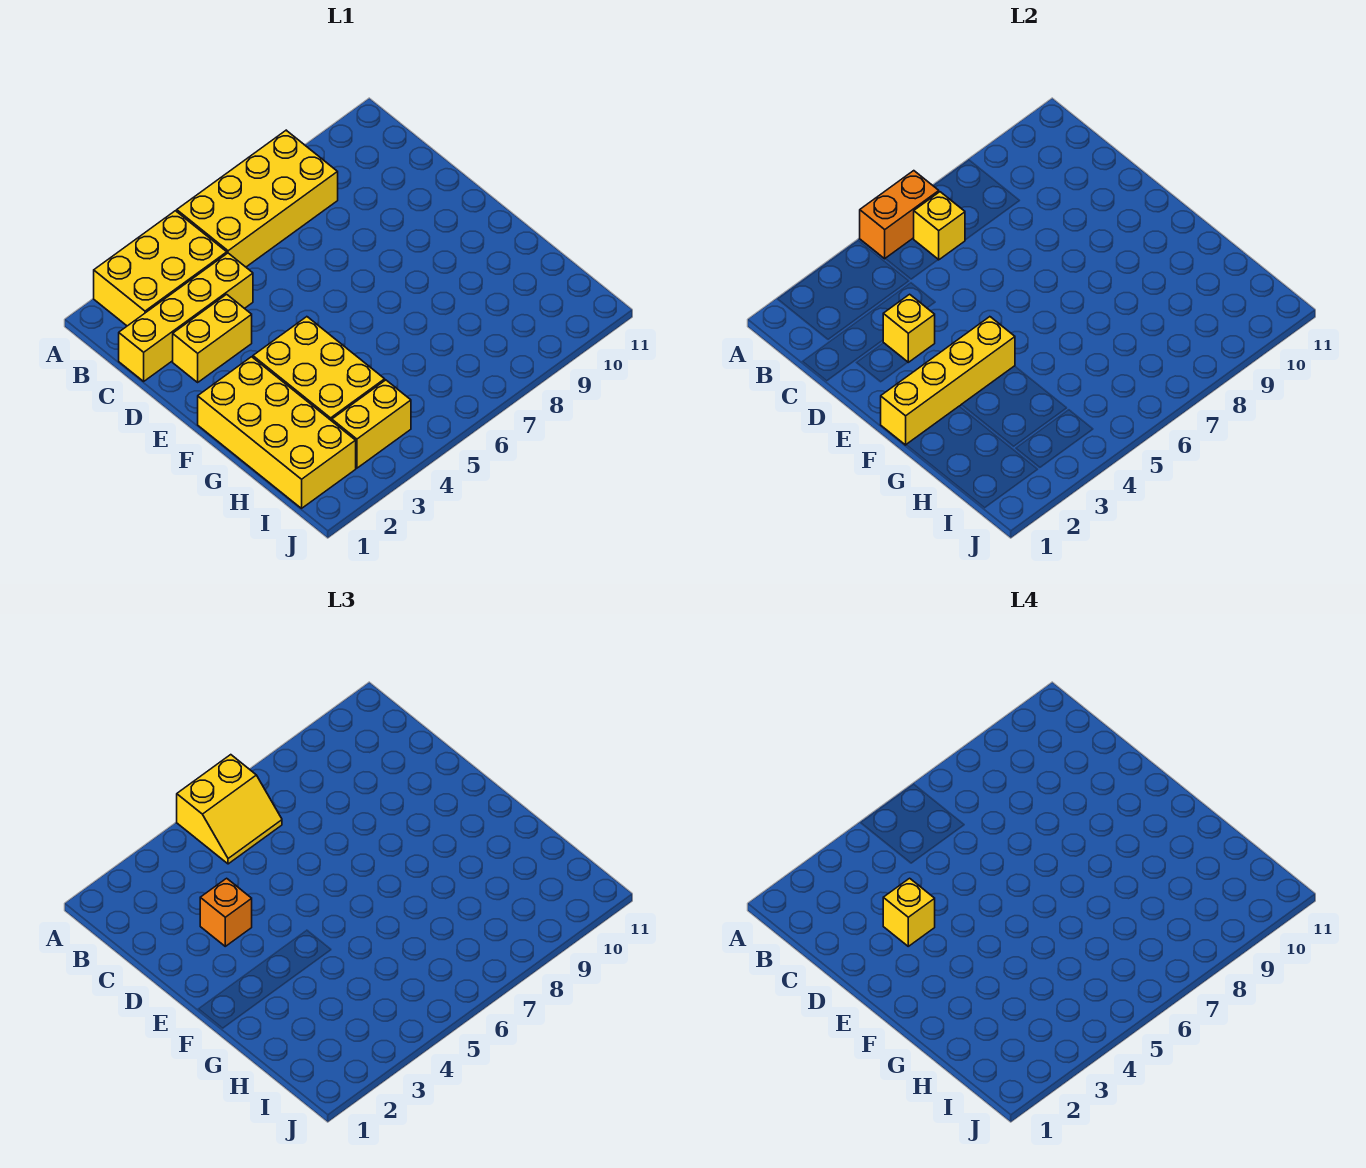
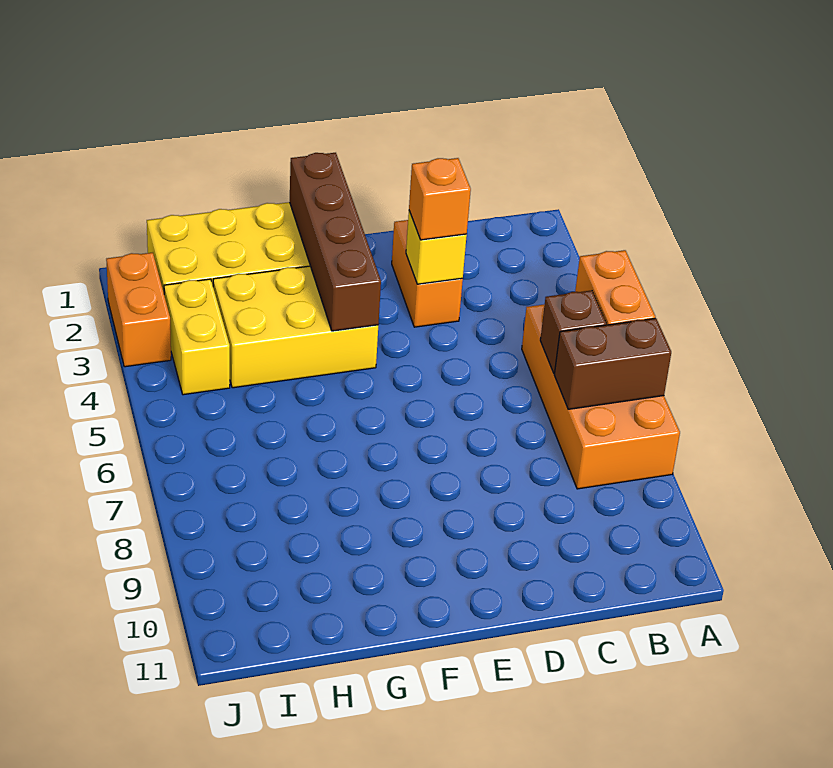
yellow brick A2:B4 level 1 -> none
yellow brick A5:B8 level 1 -> orange brick A5:B8 level 1
yellow slope A5:B6 level 3 top A -> none
none -> brown brick A7:B7 level 2
yellow brick B6 level 2 -> brown brick B6 level 2
yellow brick C1:C4 level 1 -> none
yellow brick D2:D3 level 1 -> orange brick D2:D3 level 1
yellow brick D3 level 4 -> none
yellow brick F1:F4 level 2 -> brown brick F1:F4 level 2
none -> orange brick J2:J3 level 1

